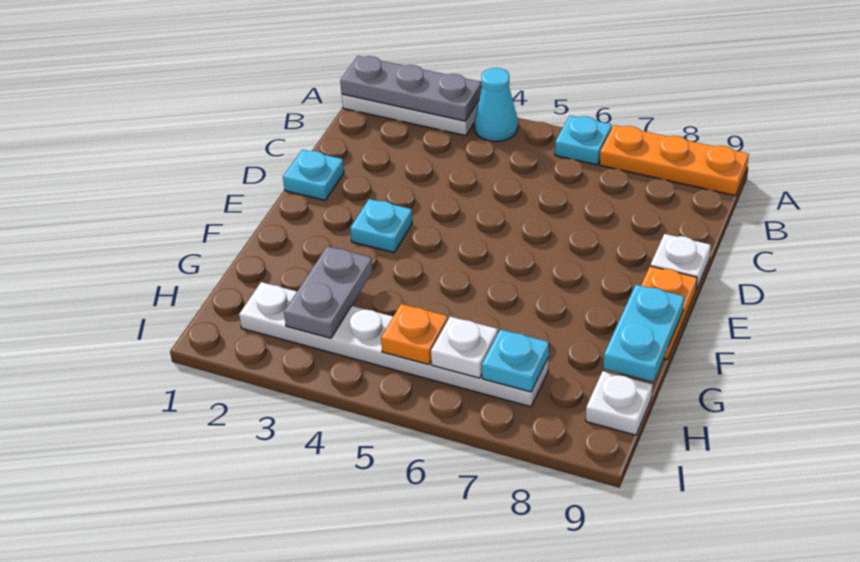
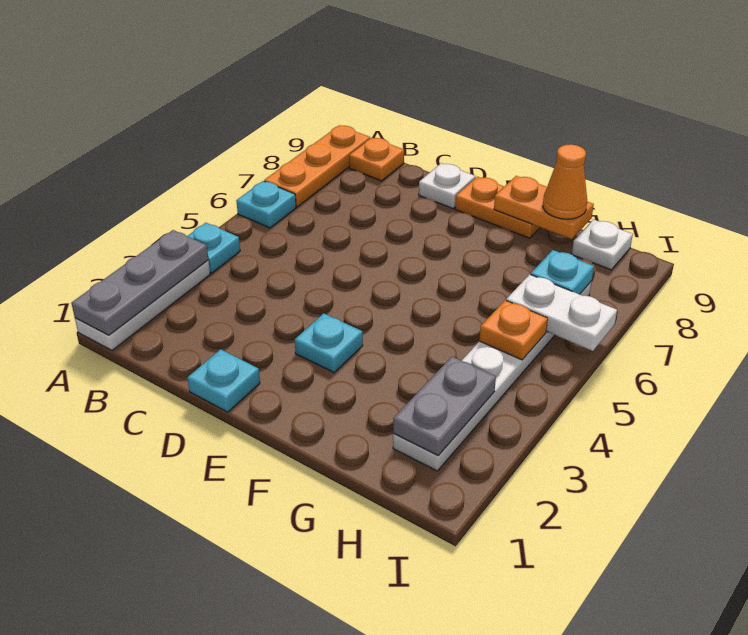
cyan cone A4 level 1 -> cyan plate A4 level 1
none -> orange plate B9 level 1
cyan plate F9:G9 level 2 -> orange plate F9:G9 level 2
grey plate G3:H3 level 2 -> grey plate H2:H3 level 2
none -> orange cone G9 level 3
white plate H6 level 2 -> white plate H6:I6 level 2

